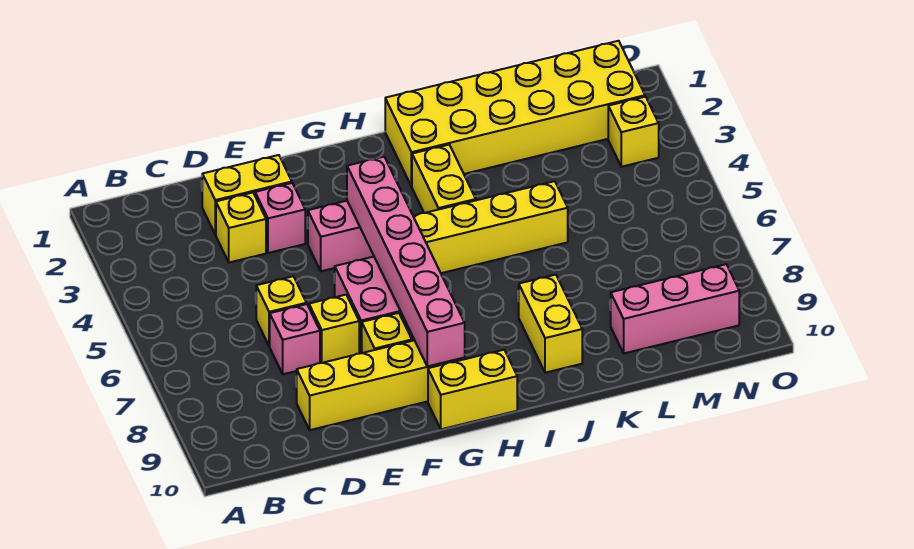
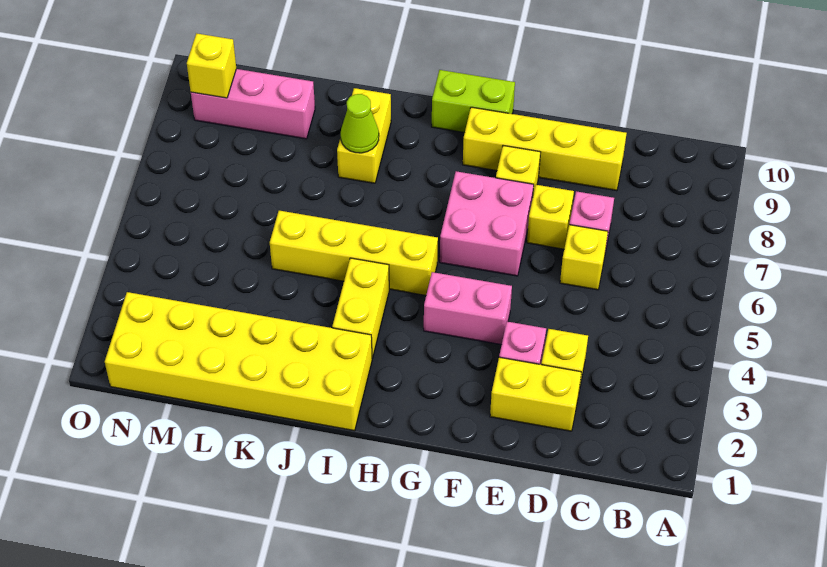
pink brick G4:G9 level 2 -> none
yellow brick G10:H10 level 1 -> lime brick G10:H10 level 1
none -> lime cone J8 level 2
yellow brick N3 level 1 -> yellow brick N9 level 2

